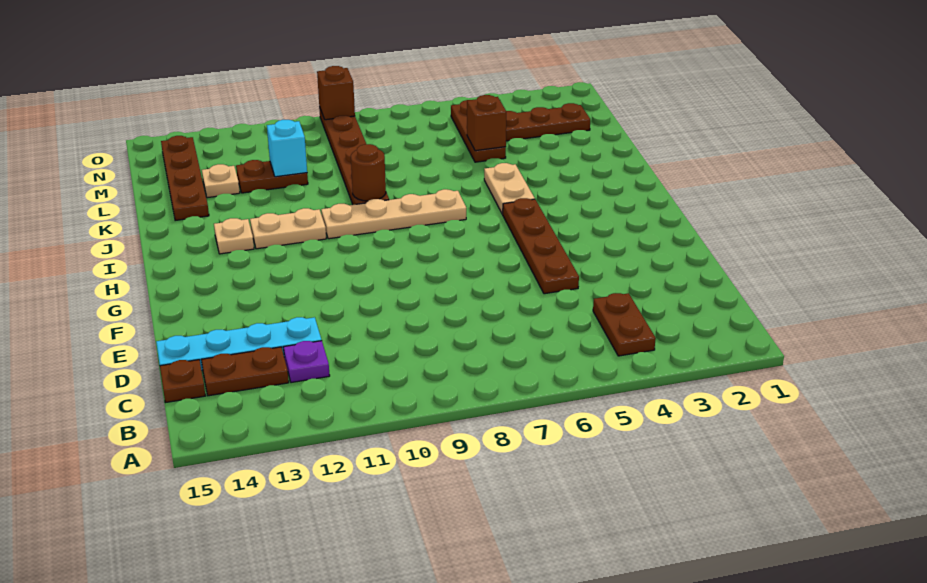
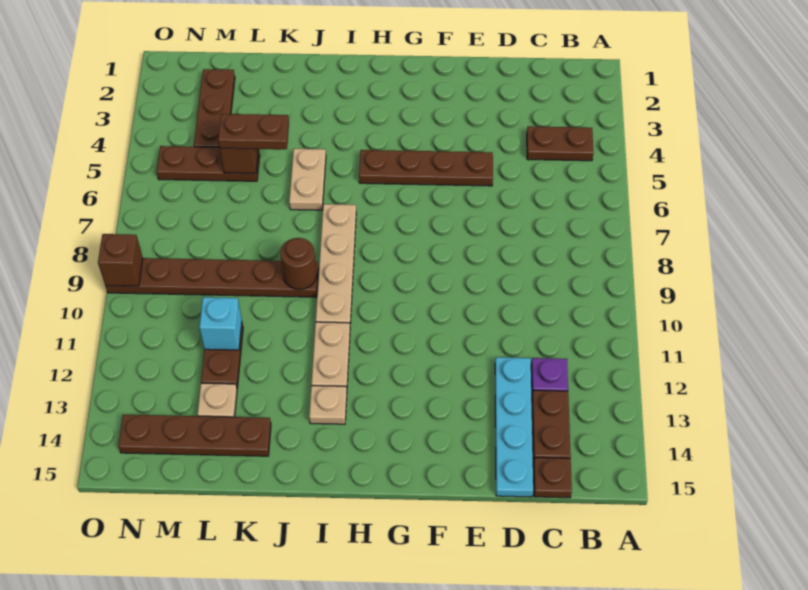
tan plate I5:J5 level 1 -> tan plate J5:J6 level 1
none -> brown plate K5:L5 level 3

